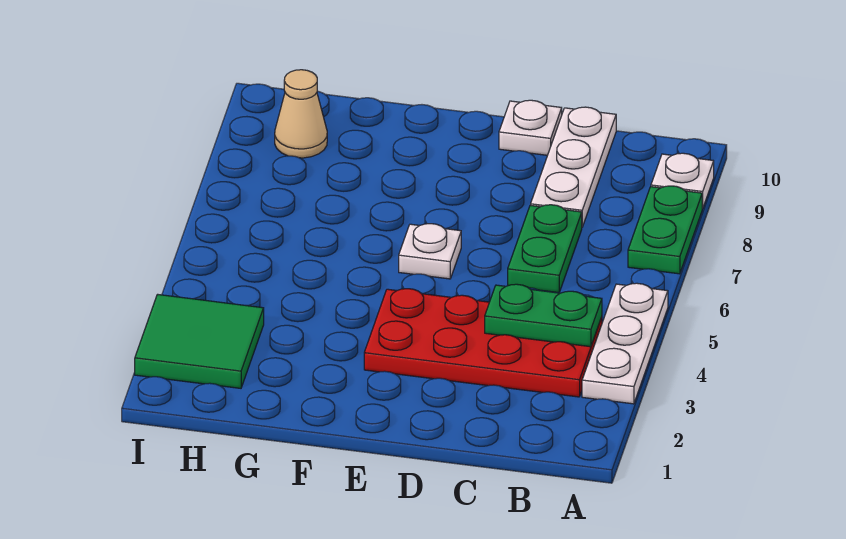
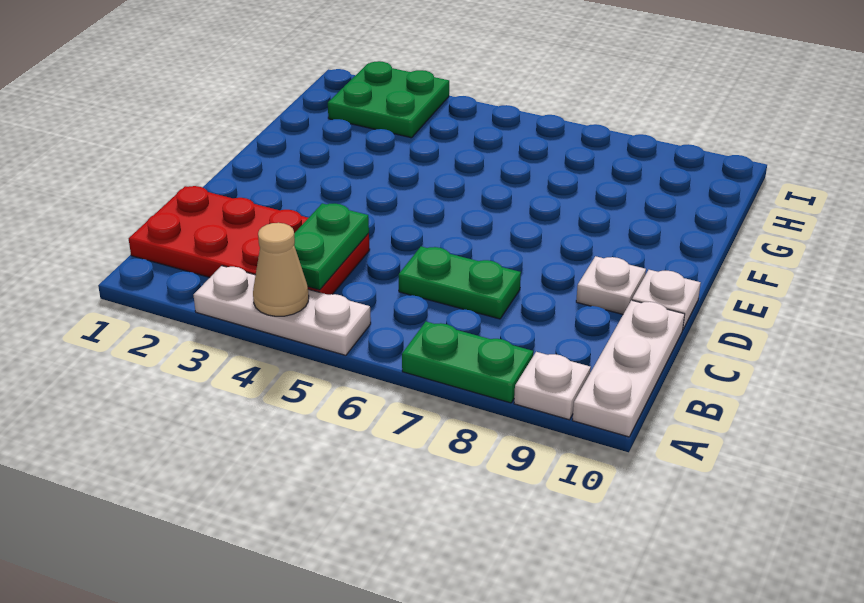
red plate B3:E4 level 1 -> red plate B1:C4 level 1
white plate C8:C10 level 1 -> white plate A10:C10 level 1
white plate E6 level 1 -> white plate D9 level 1
green tile H2:I3 level 1 -> green plate H2:I3 level 1
tan cone H9 level 1 -> tan cone A4 level 2

